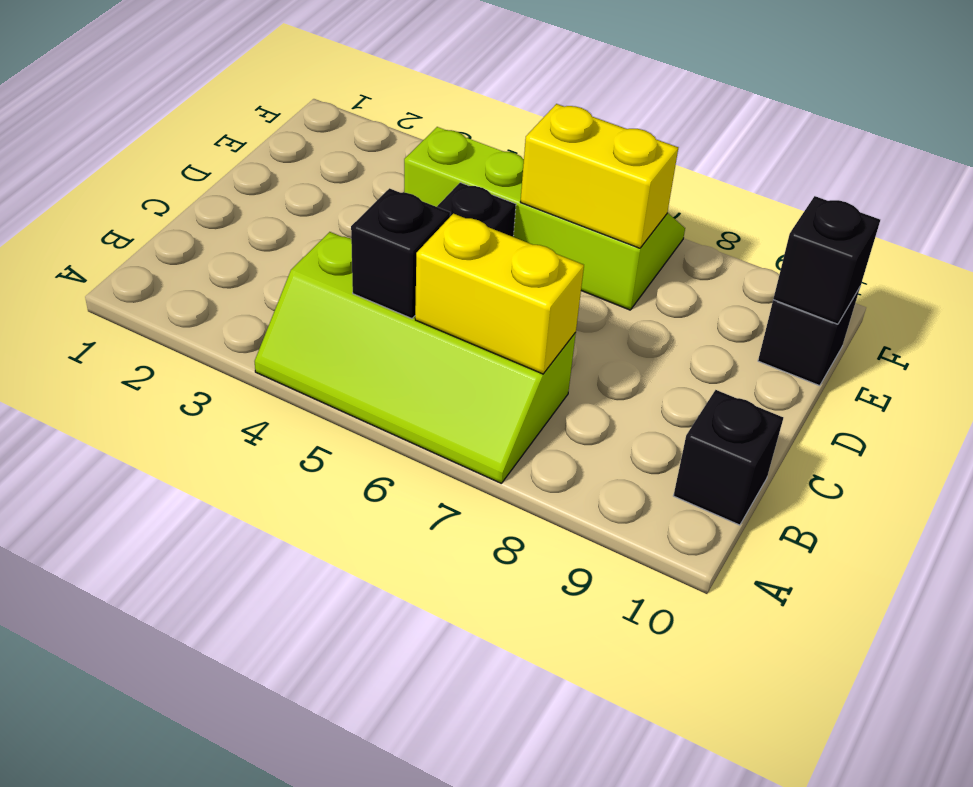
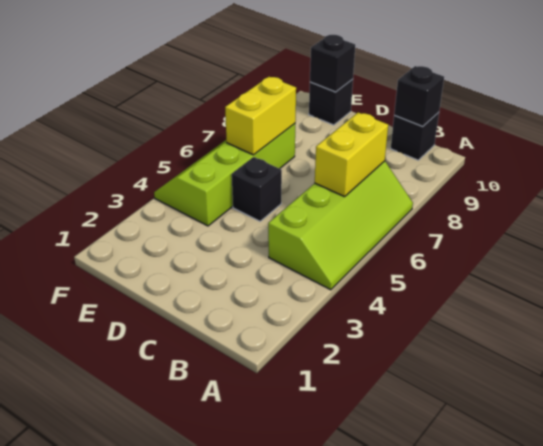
black brick B5 level 2 -> black brick B10 level 2

